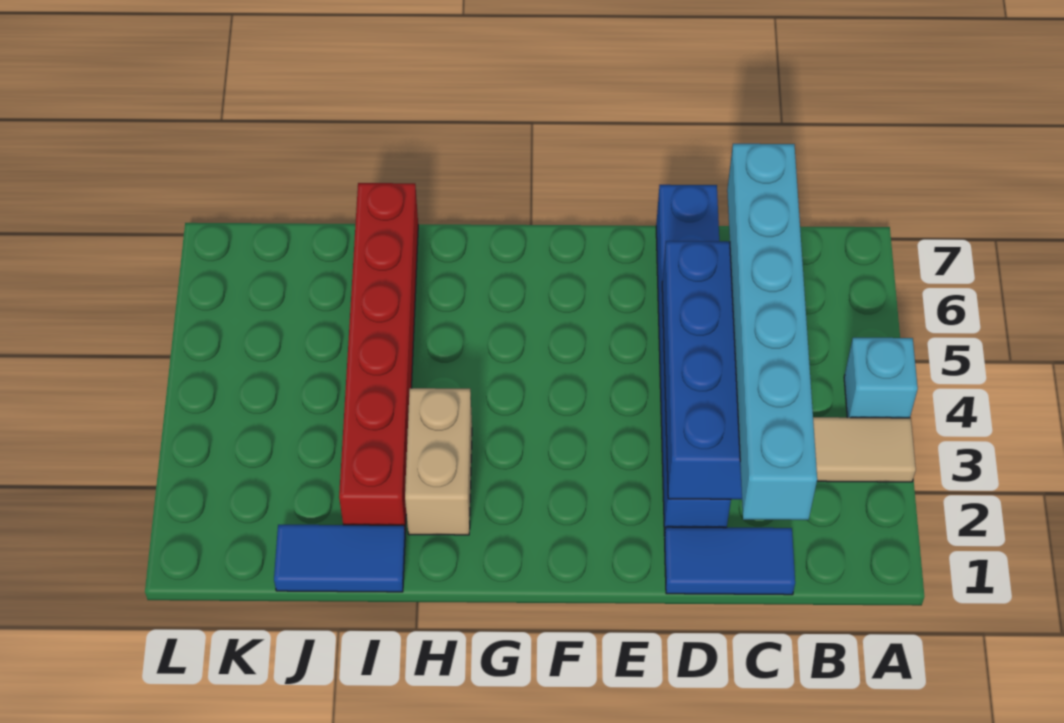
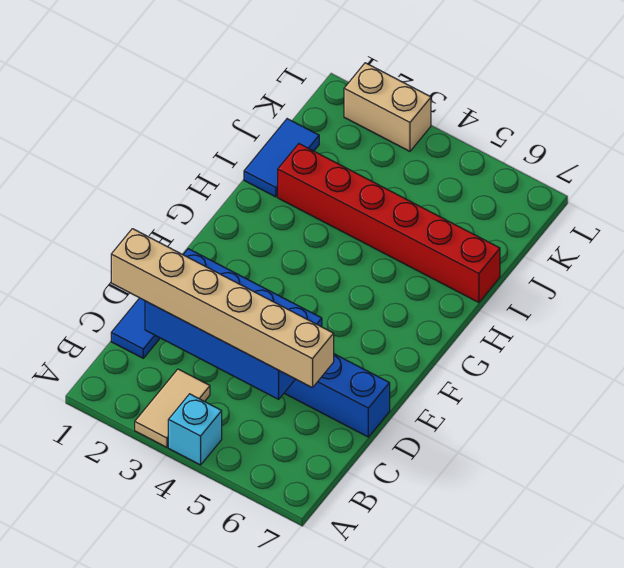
cyan brick C1:C6 level 3 -> tan brick C1:C6 level 3
tan brick H2:H3 level 1 -> tan brick L2:L3 level 1

